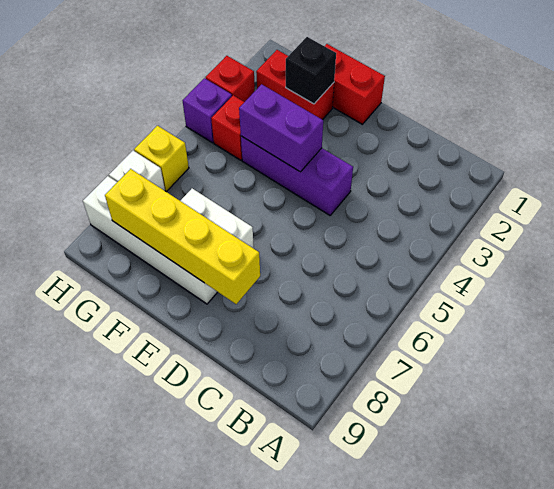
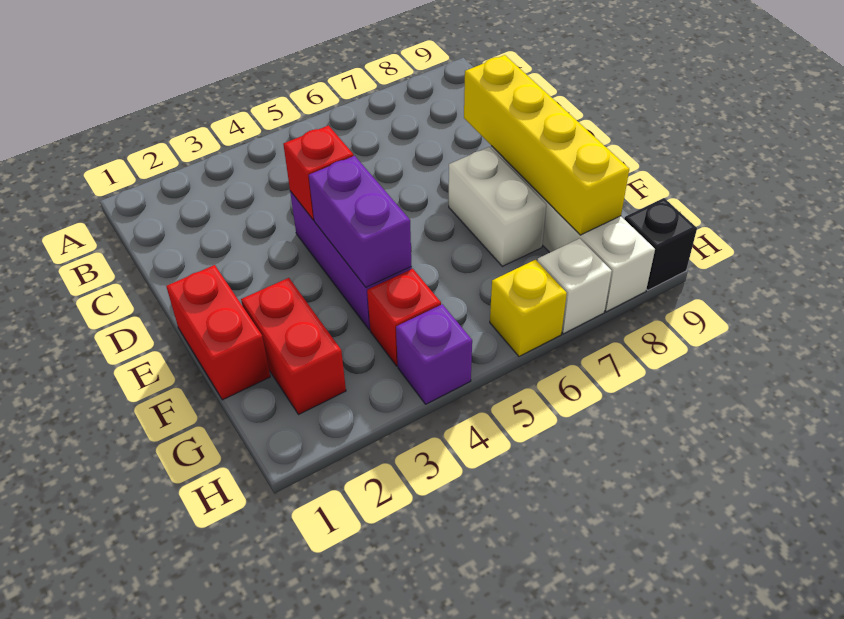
black brick F2 level 2 -> black brick H9 level 1
red brick H3 level 1 -> red brick D4 level 2

